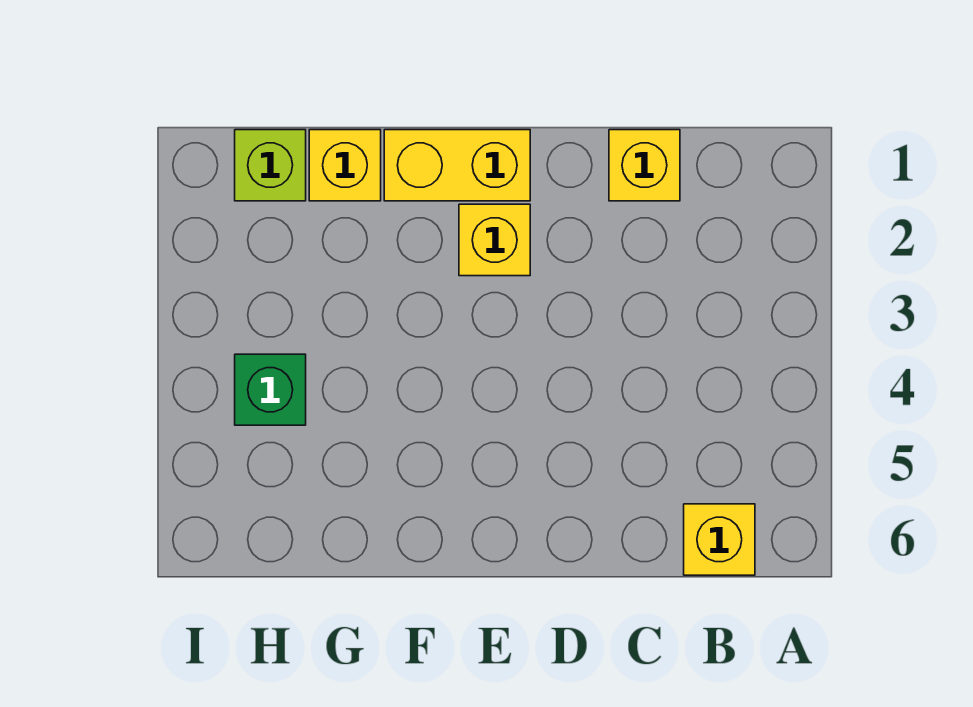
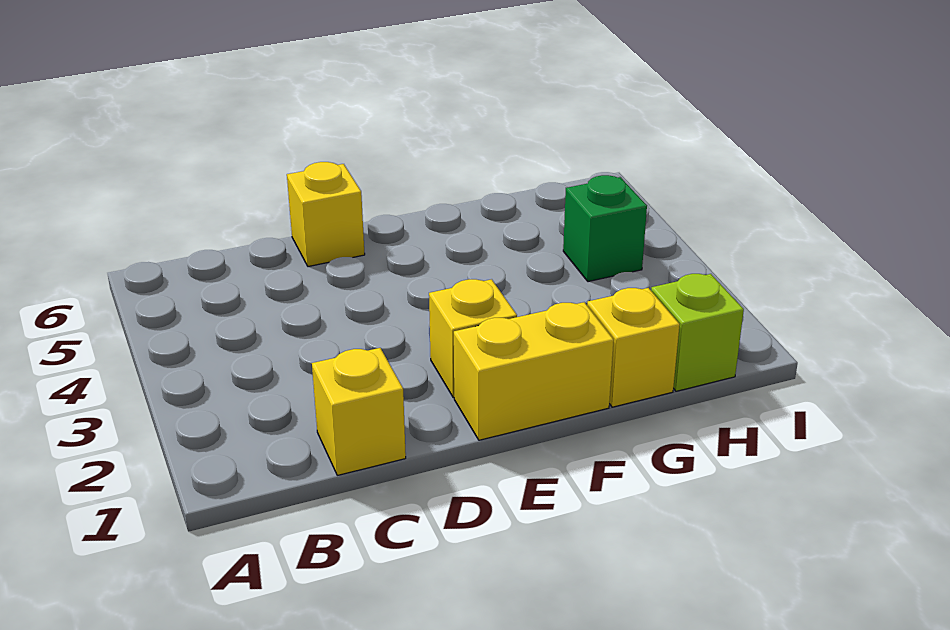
yellow brick B6 level 1 -> yellow brick D6 level 1

